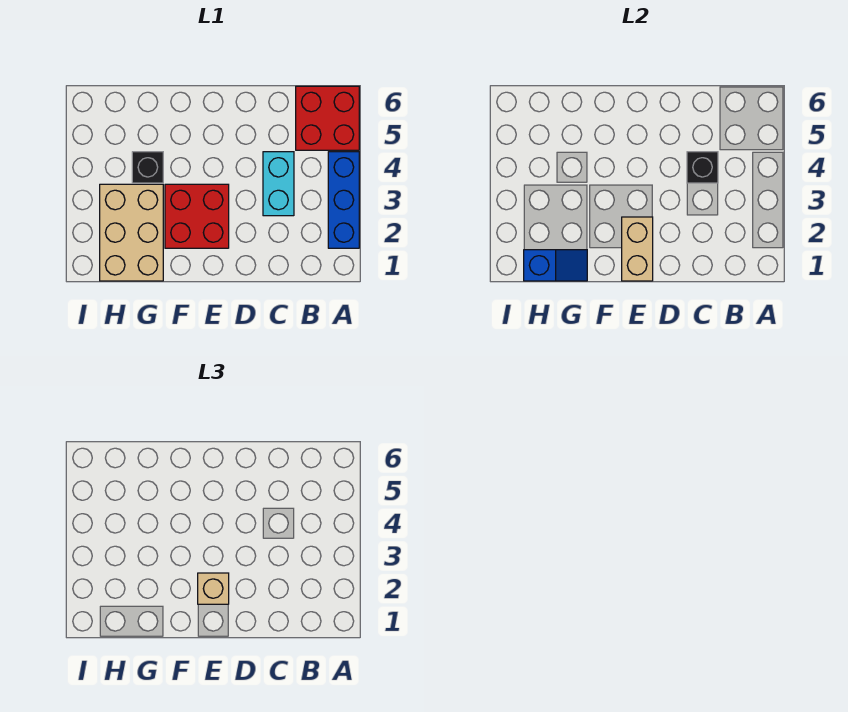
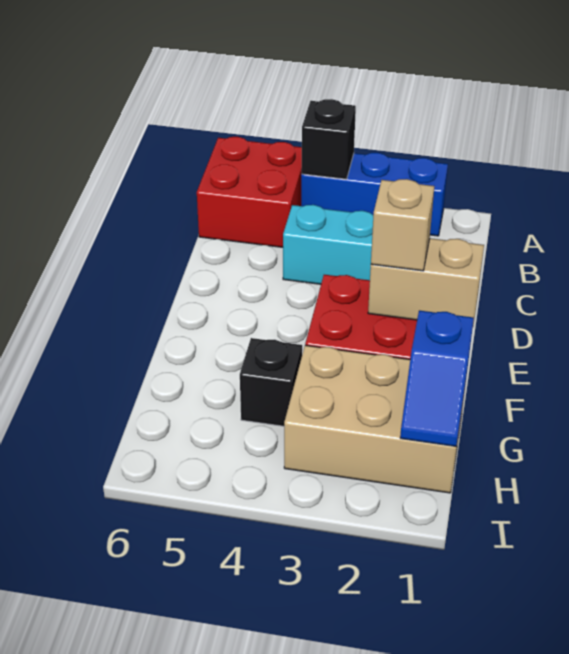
black brick C4 level 2 -> black brick A4 level 2
blue slope G1:H1 level 2 top H -> blue slope G1:H1 level 2 top G

